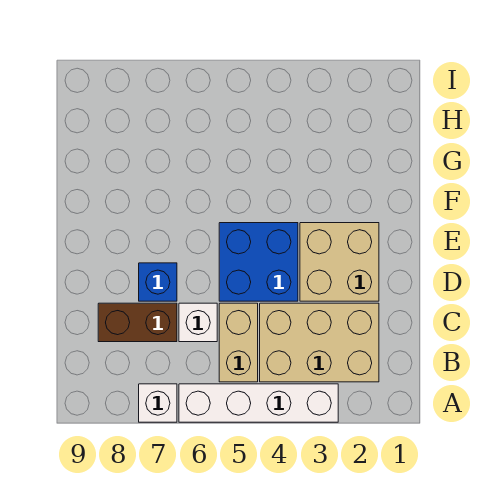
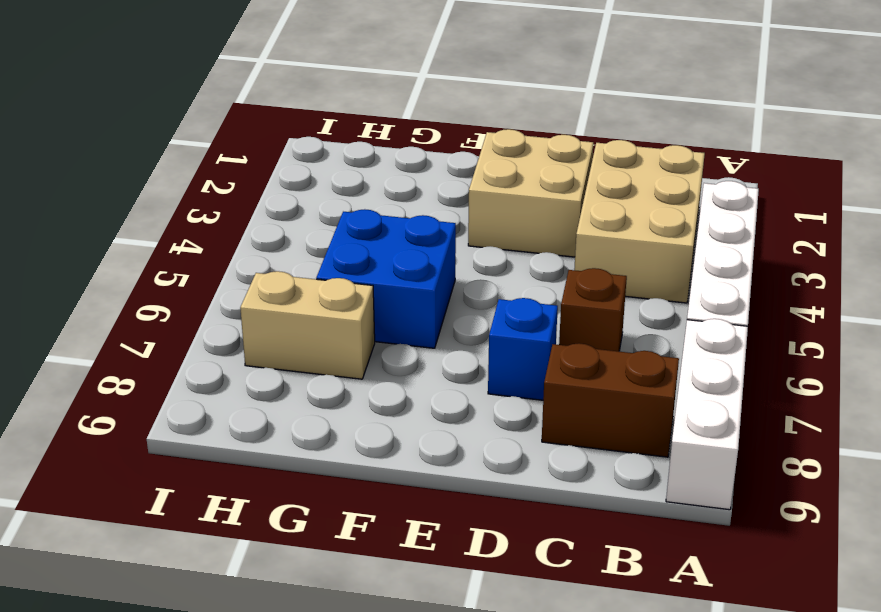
white brick A7 level 1 -> white brick A7:A9 level 1
tan brick B5:C5 level 1 -> tan brick G7:H7 level 1
white brick C6 level 1 -> brown brick C6 level 1
brown brick C7:C8 level 1 -> brown brick B8:C8 level 1
blue brick D4:E5 level 1 -> blue brick F5:G6 level 1

